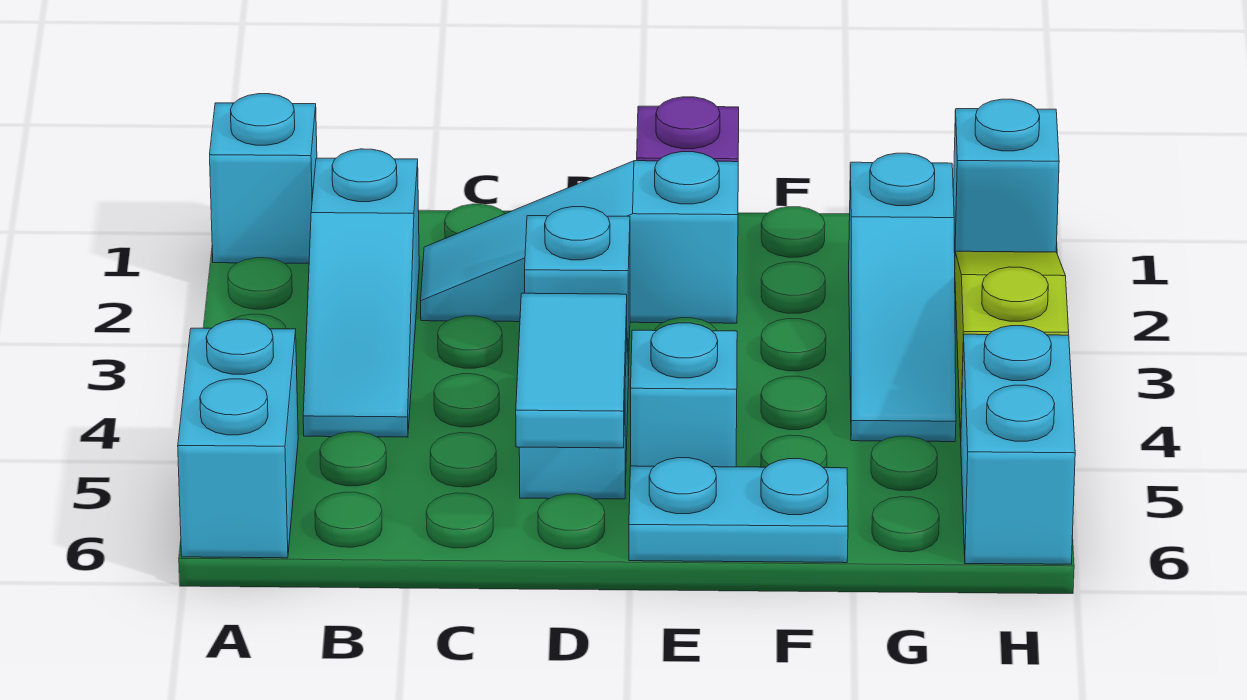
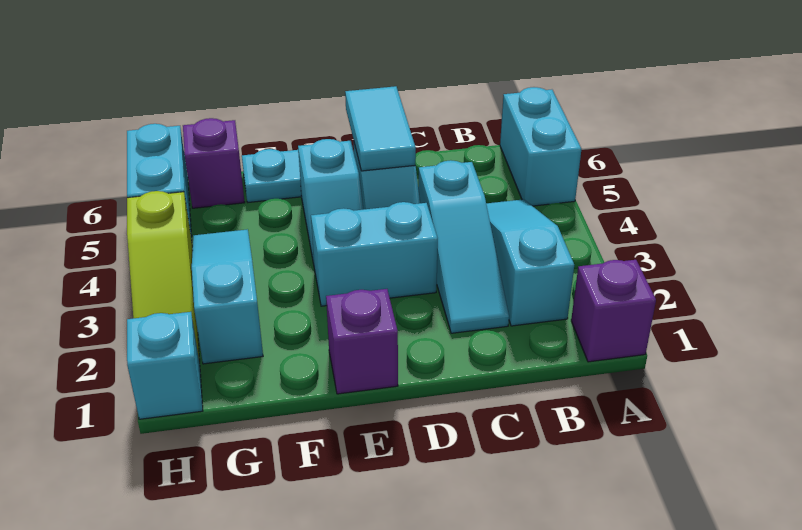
cyan brick A1 level 1 -> purple brick A1 level 1
cyan slope C2:E2 level 1 top E -> cyan slope C2:C4 level 1 top 4
cyan brick D3 level 1 -> cyan brick D3:E3 level 1
none -> purple brick G6 level 1

